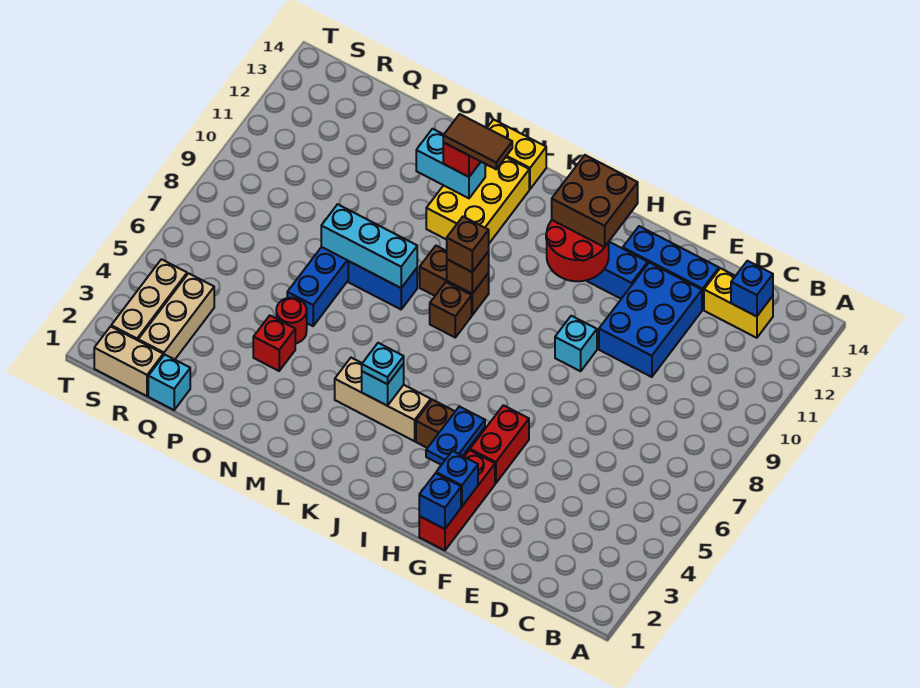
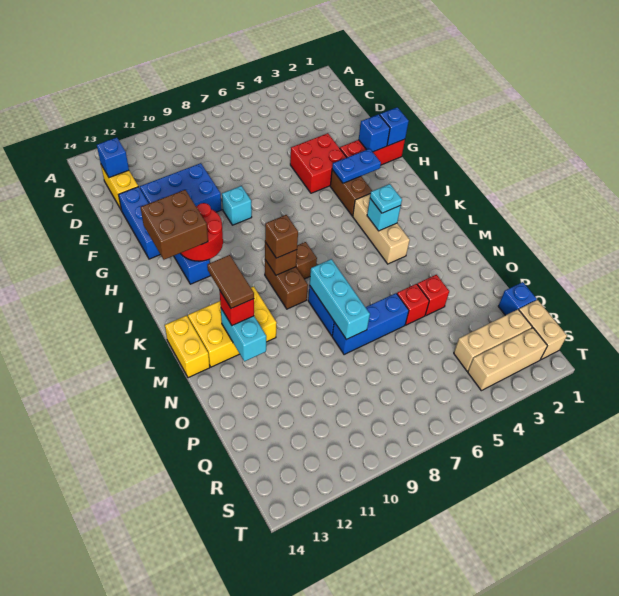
red brick G4:G5 level 1 -> red brick F4:G5 level 1
red round brick O5 level 1 -> red brick O5 level 1
cyan brick Q1 level 1 -> blue brick Q1 level 1

